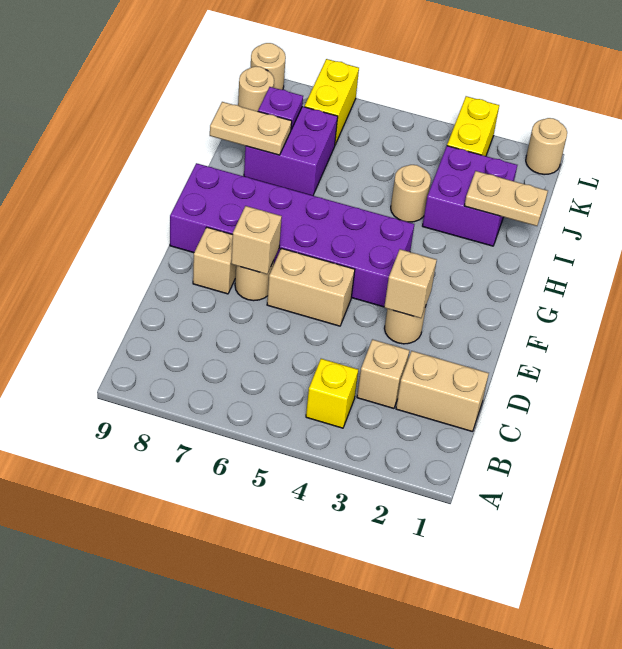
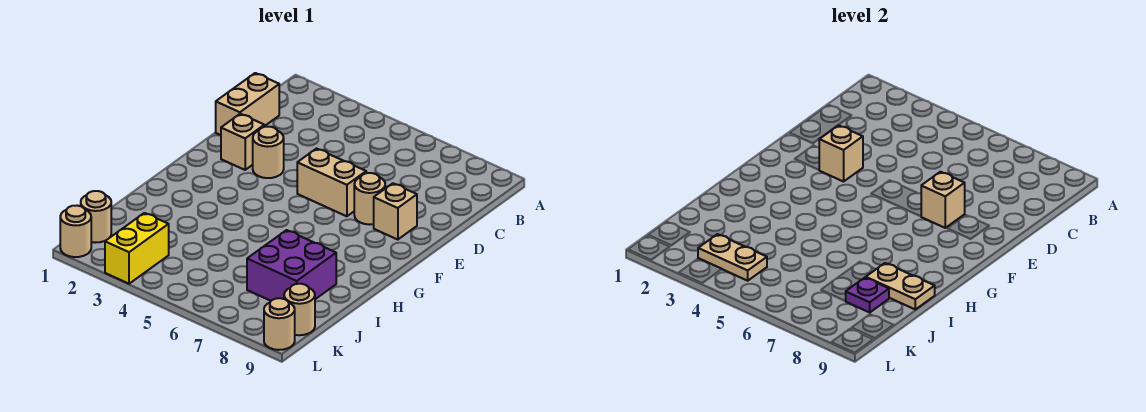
yellow brick B4 level 1 -> none
tan brick C1:C2 level 1 -> tan brick C1:D1 level 1
tan brick C3 level 1 -> tan brick E2 level 1
purple brick F4:G9 level 1 -> none
tan plate I1:I2 level 2 -> tan plate K3:K4 level 2
purple brick I2:J3 level 1 -> none
tan round brick I4 level 1 -> tan round brick K1 level 1
yellow brick K7:L7 level 1 -> none

